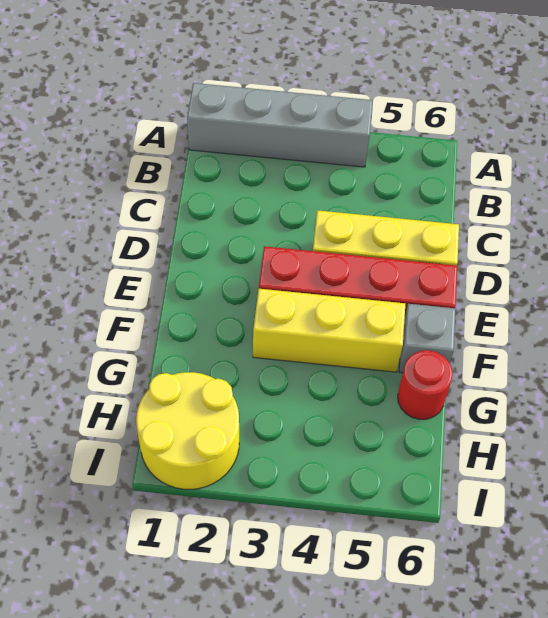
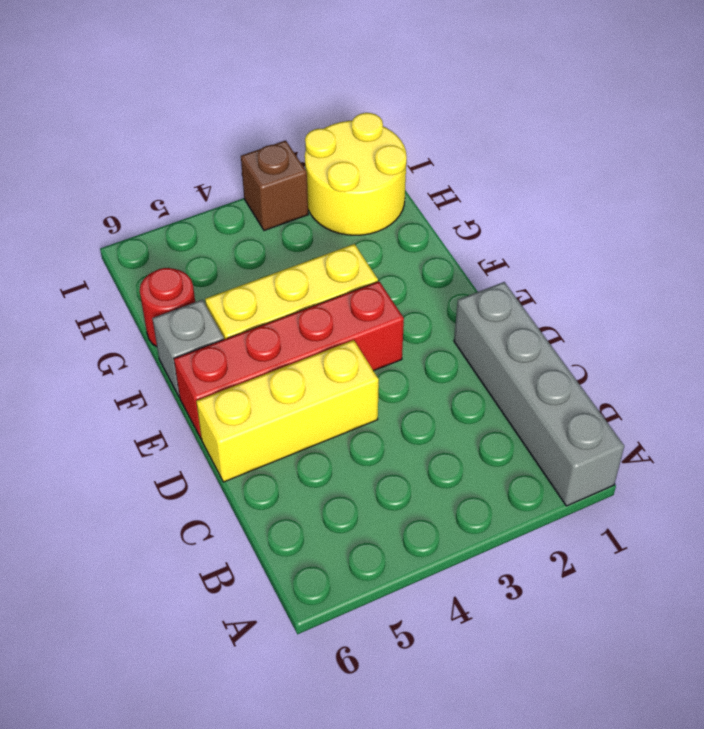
grey brick A1:A4 level 1 -> grey brick A1:D1 level 1
none -> brown brick I3 level 1

